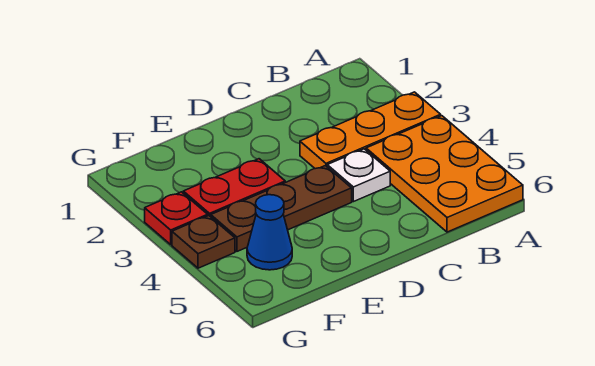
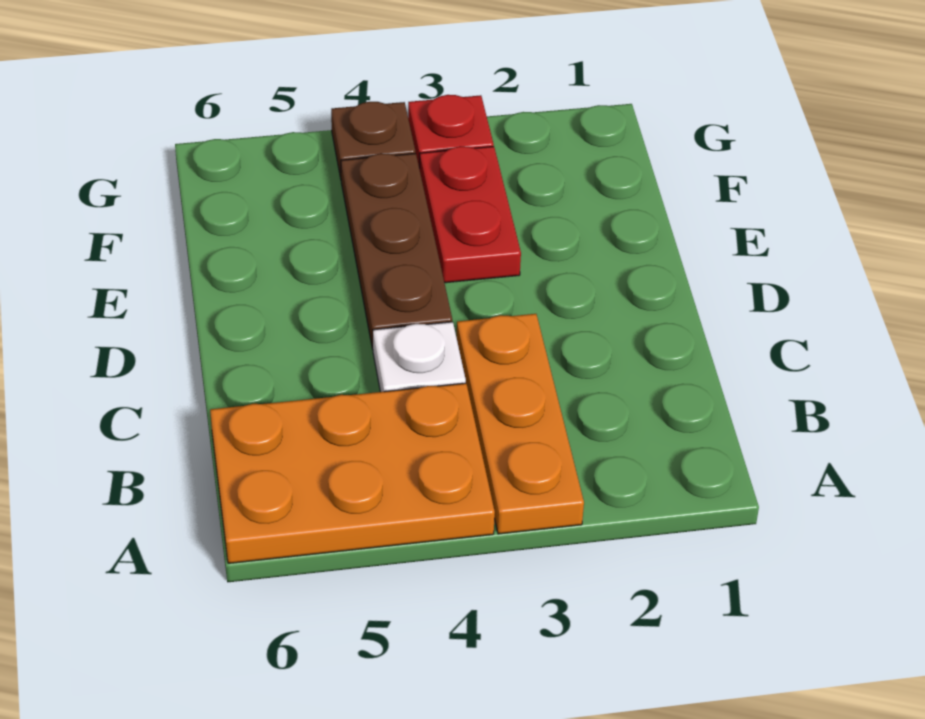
blue cone F5 level 1 -> none

